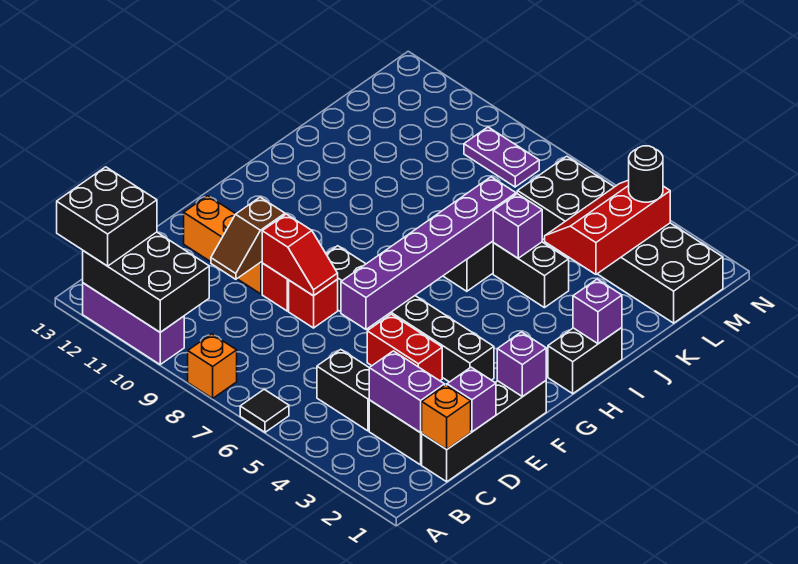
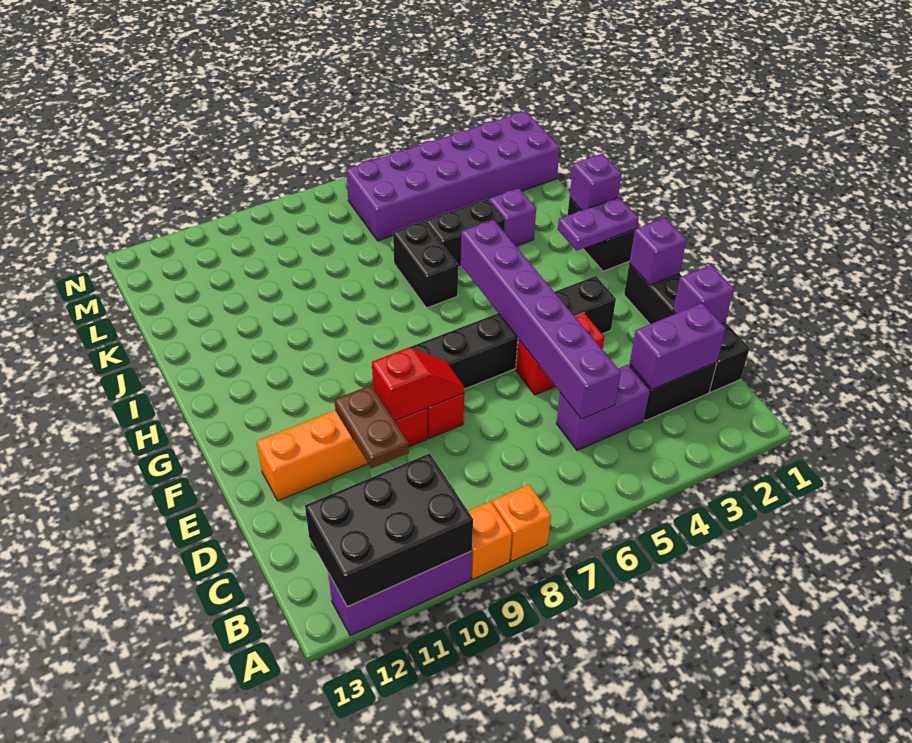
black tile A6 level 1 -> none
black brick A12:B13 level 3 -> none
orange brick C1 level 2 -> orange brick A9 level 1
black brick C4:C5 level 1 -> purple brick C4:C5 level 1
brown slope D10:E10 level 2 top E -> brown plate D10:E10 level 2
purple brick E6:J6 level 2 -> purple brick C5:H5 level 2
purple brick J5 level 2 -> purple brick J3 level 1
red slope K3:M4 level 2 top 3 -> none
black brick L1:M6 level 1 -> purple brick L1:M6 level 1
black round brick M3 level 3 -> none
purple plate M8:M9 level 1 -> purple plate H1:H2 level 2

